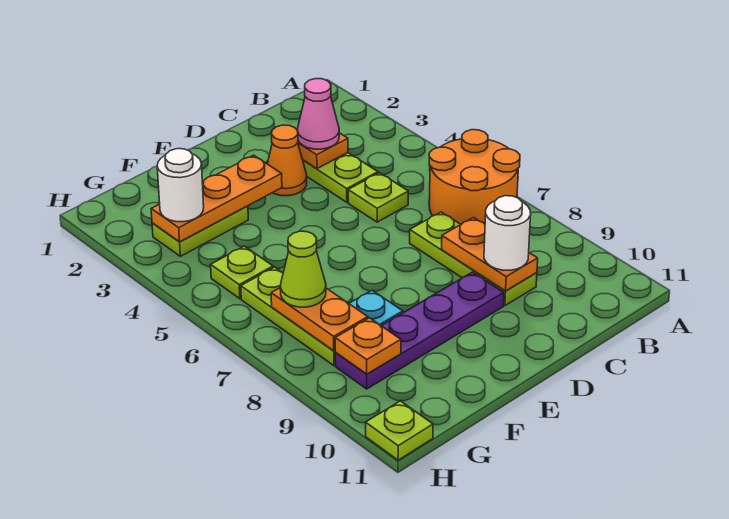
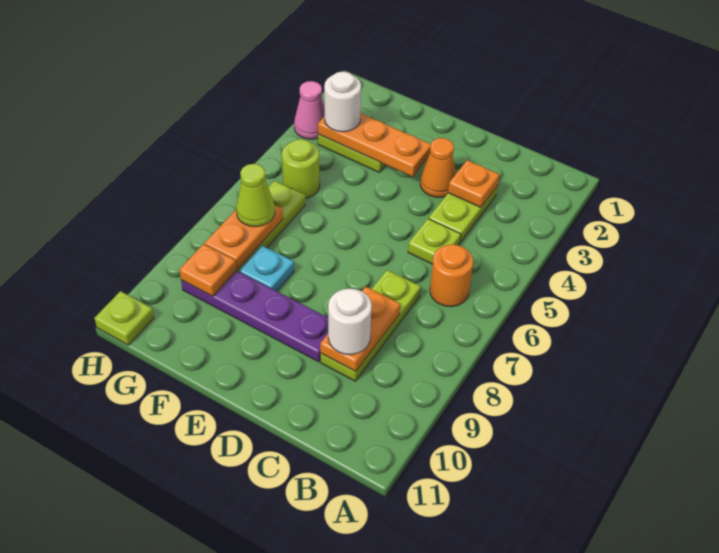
orange round brick A6:B7 level 1 -> orange round brick B6 level 1
pink cone C3 level 3 -> pink cone H3 level 1
lime plate G5 level 1 -> lime round brick G5 level 1

